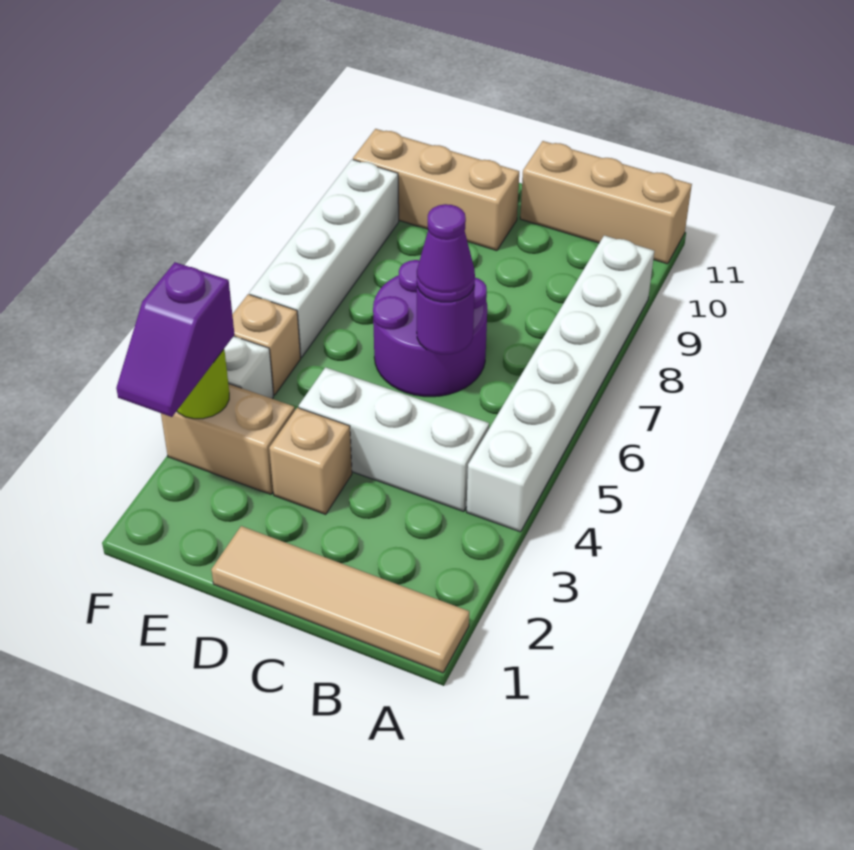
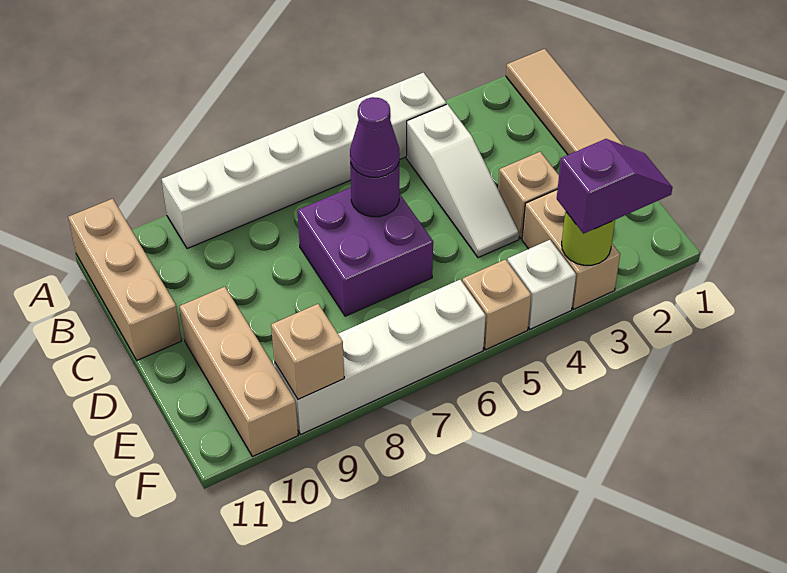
white brick B4:D4 level 1 -> white slope B4:D4 level 1 top B
purple round brick C6:D7 level 1 -> purple brick C6:D7 level 1
none -> tan brick F9 level 2

